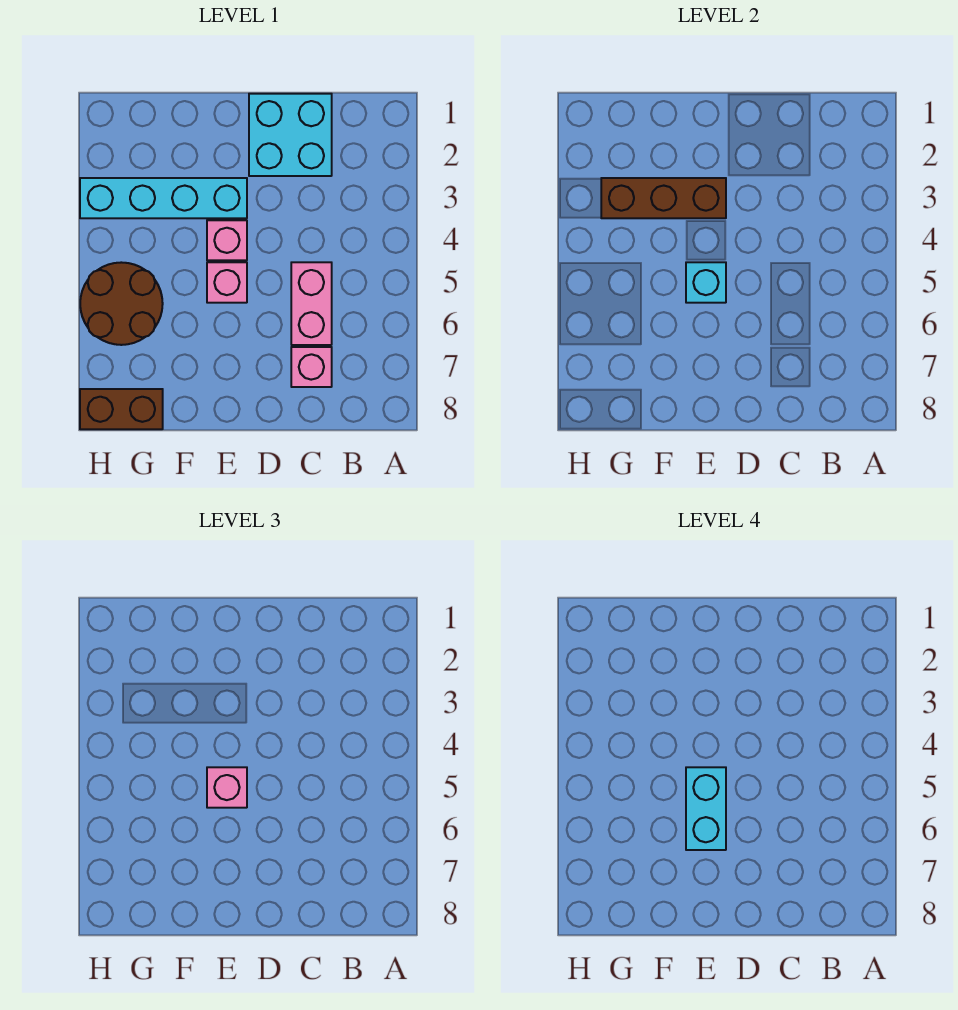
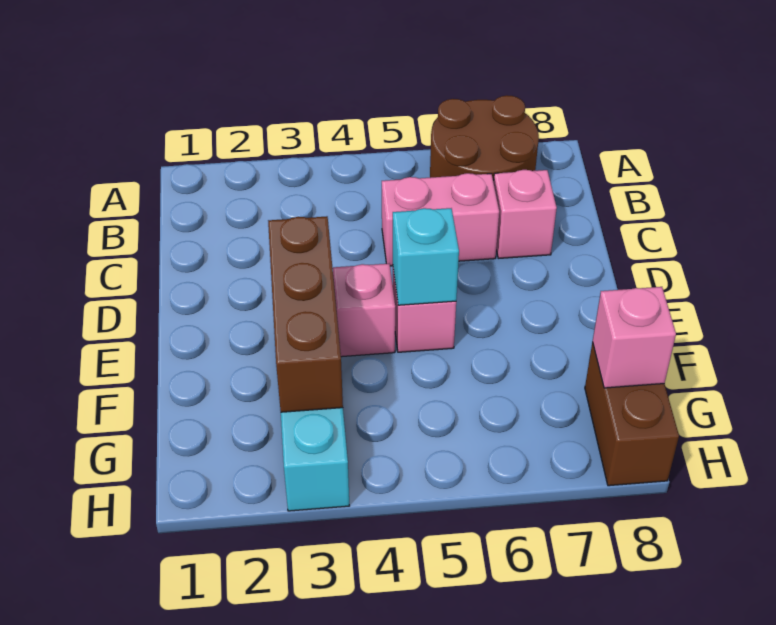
cyan brick C1:D2 level 1 -> none
pink brick E5 level 3 -> pink brick G8 level 2
cyan brick E5:E6 level 4 -> none
brown round brick G5:H6 level 1 -> brown round brick A6:B7 level 1

